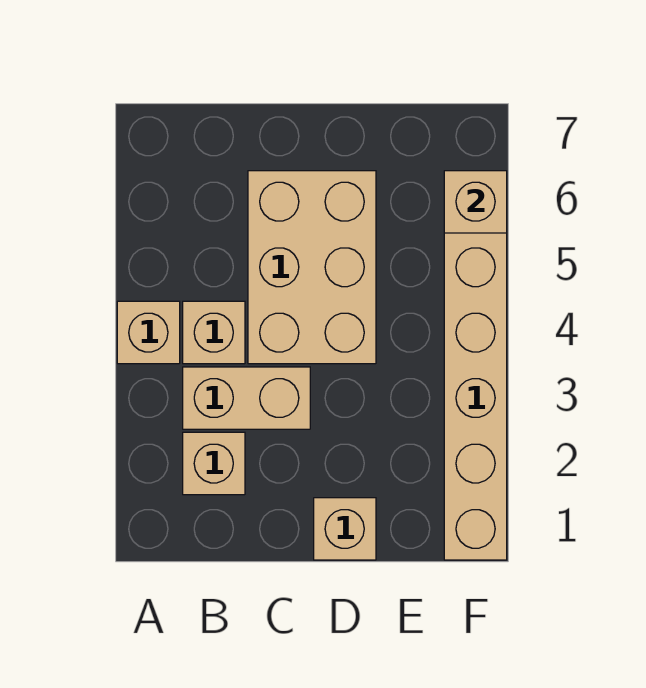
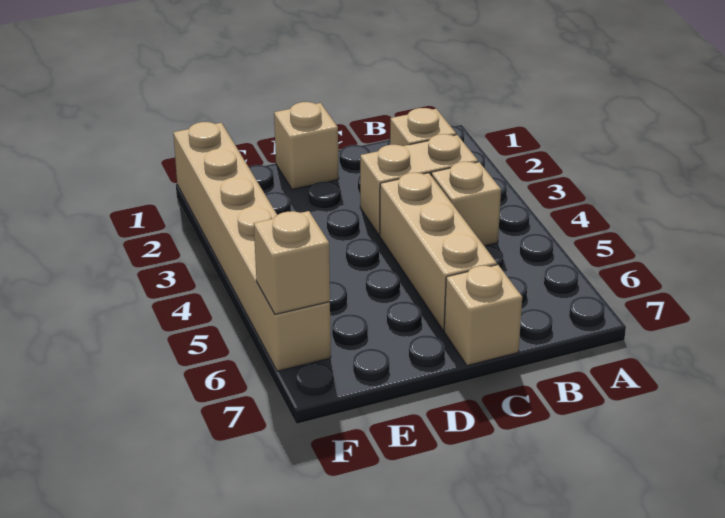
tan brick A4 level 1 -> tan brick C7 level 1
tan brick C4:D6 level 1 -> tan brick C4:C6 level 1

